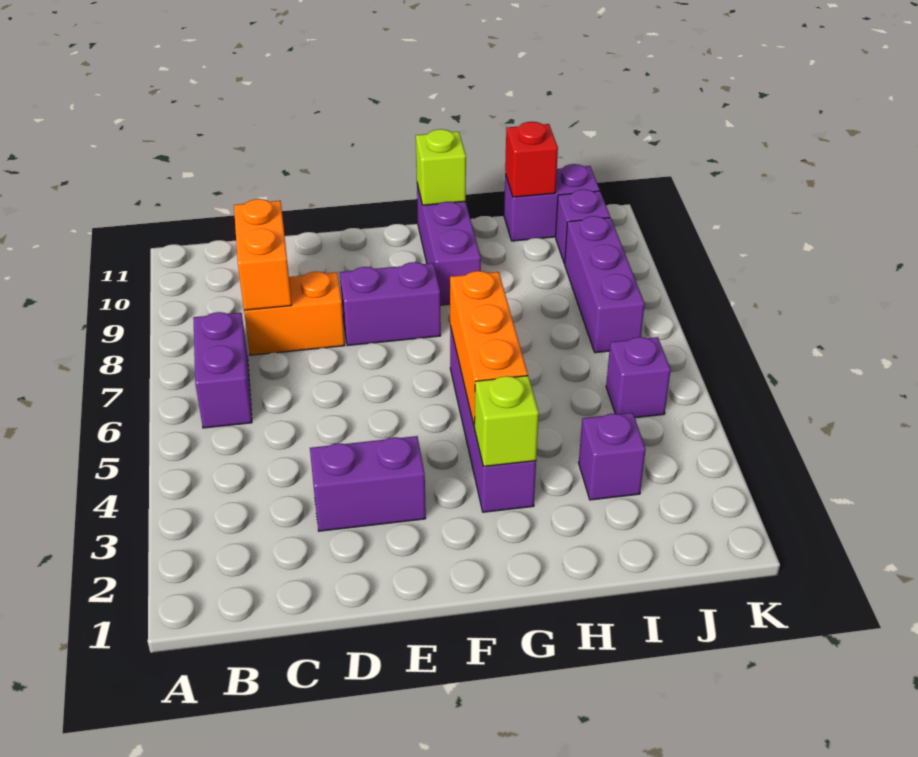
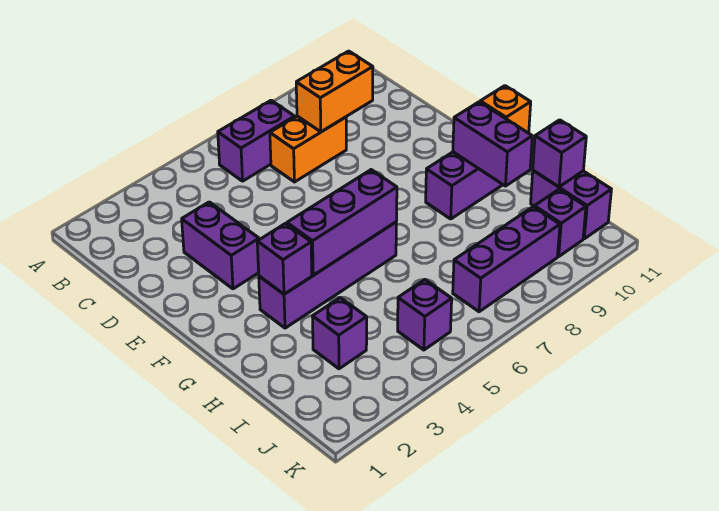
orange brick C8:D8 level 1 -> orange brick C7:C8 level 1
purple brick E8:F8 level 1 -> purple brick G10:H10 level 2
lime brick G3 level 2 -> purple brick G3 level 2
orange brick G4:G6 level 2 -> purple brick G4:G6 level 2
lime brick G11 level 2 -> orange brick G11 level 2
red brick I11 level 2 -> purple brick I11 level 2

